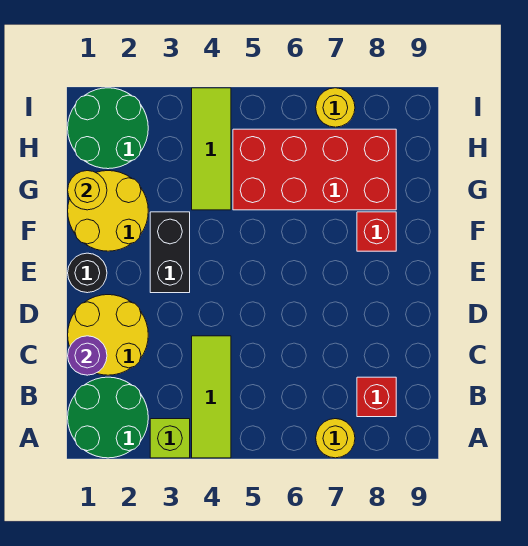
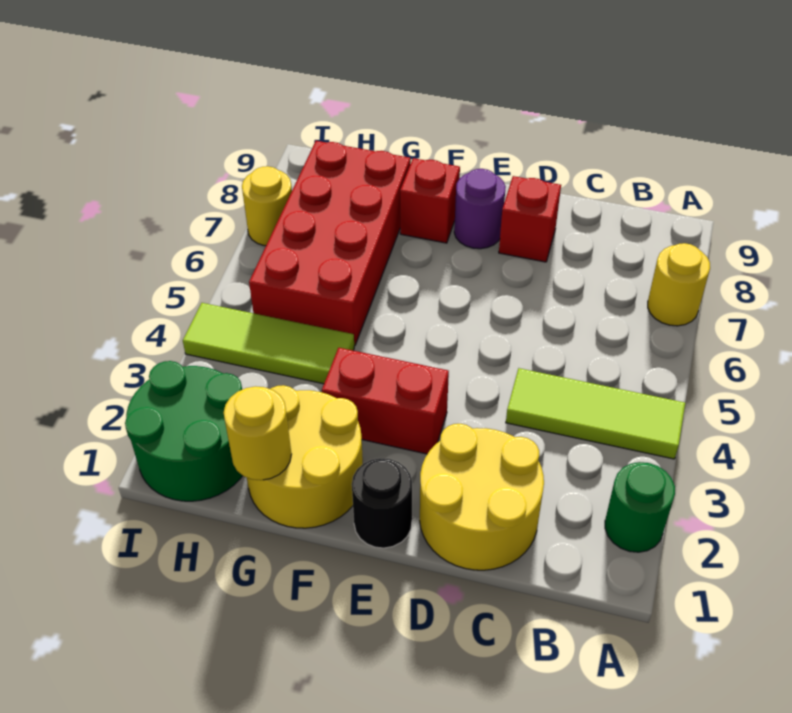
green round brick A1:B2 level 1 -> green round brick A2 level 1
lime brick A3 level 1 -> none
red brick B8 level 1 -> red brick D8 level 1
purple round brick C1 level 2 -> purple round brick E8 level 1
black brick E3:F3 level 1 -> red brick E3:F3 level 1

